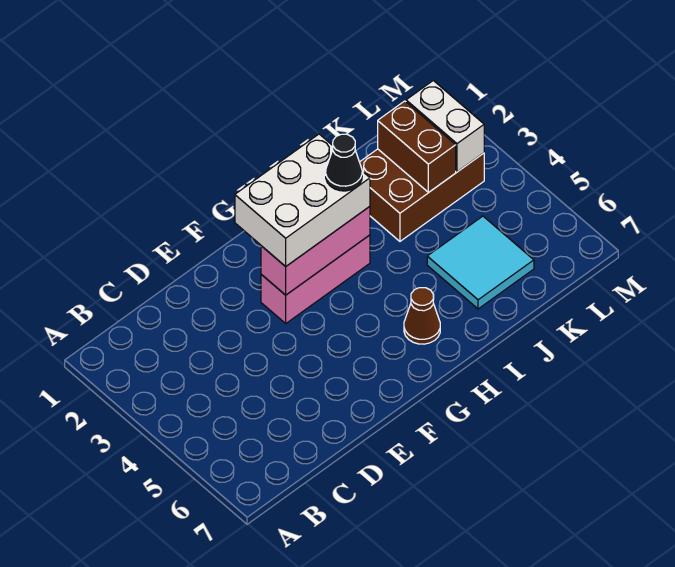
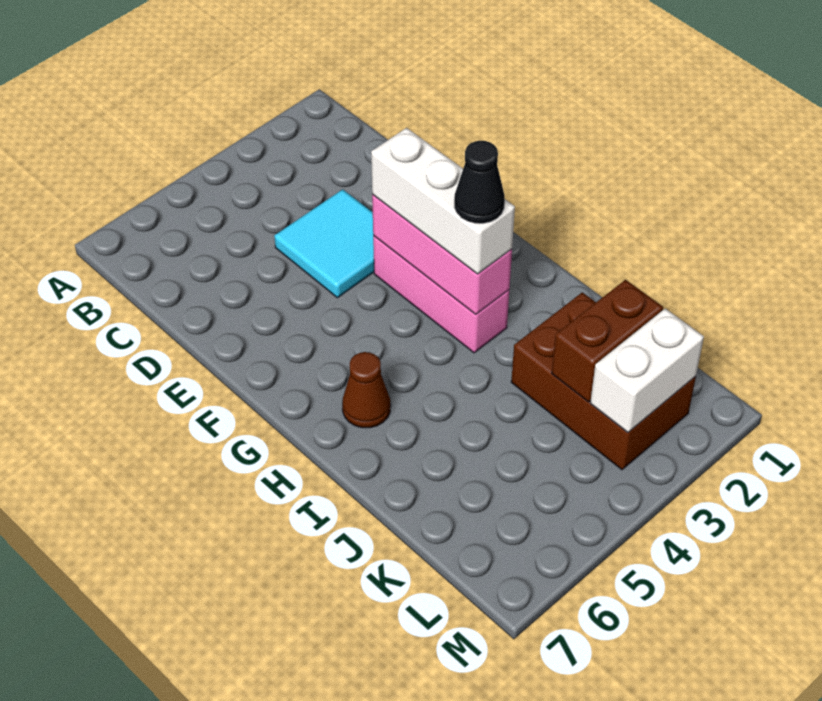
white brick F2:H3 level 3 -> white brick F3:H3 level 3
cyan tile J5:K6 level 1 -> cyan tile D3:E4 level 1

